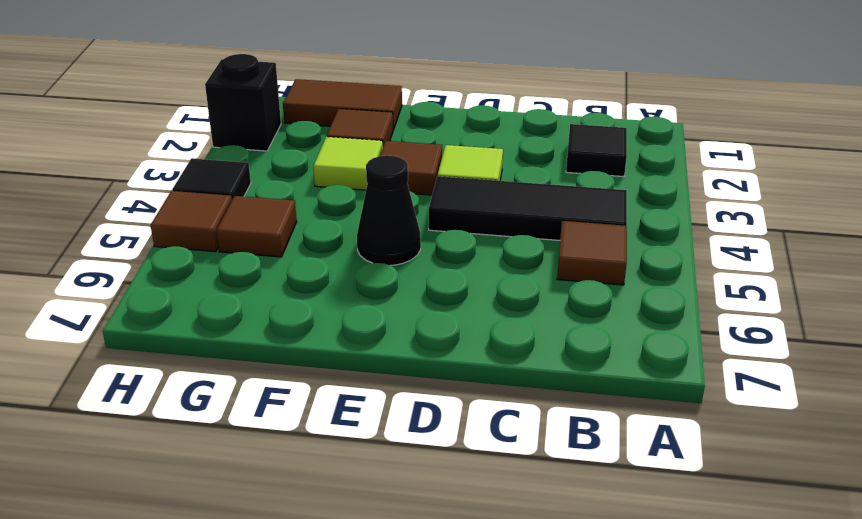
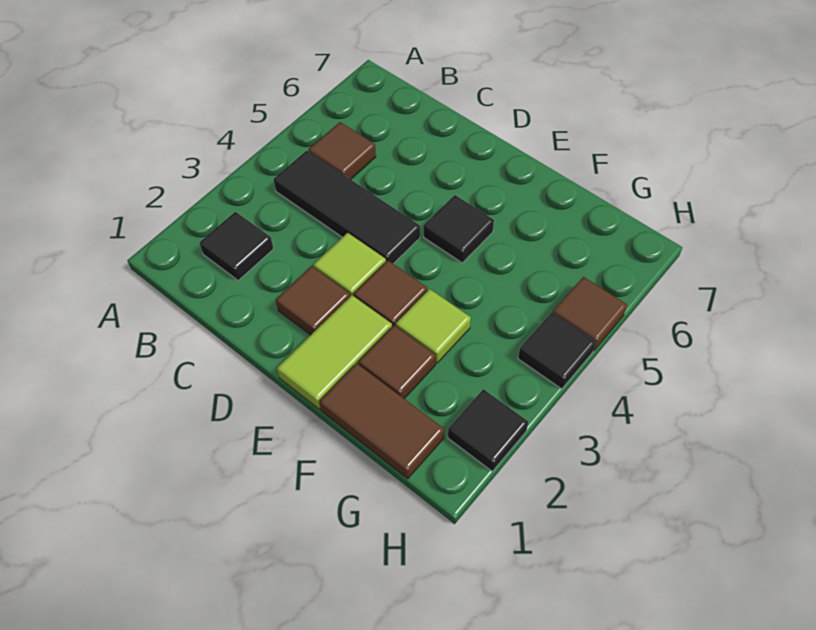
none -> lime tile E1:E2 level 1
black cone E5 level 1 -> black tile E5 level 1
brown tile G5 level 1 -> brown tile D2 level 1
black brick H2 level 1 -> black tile H2 level 1

